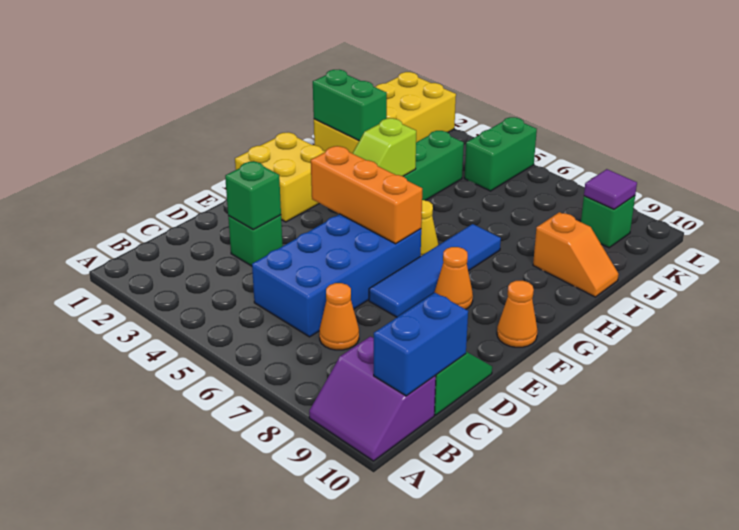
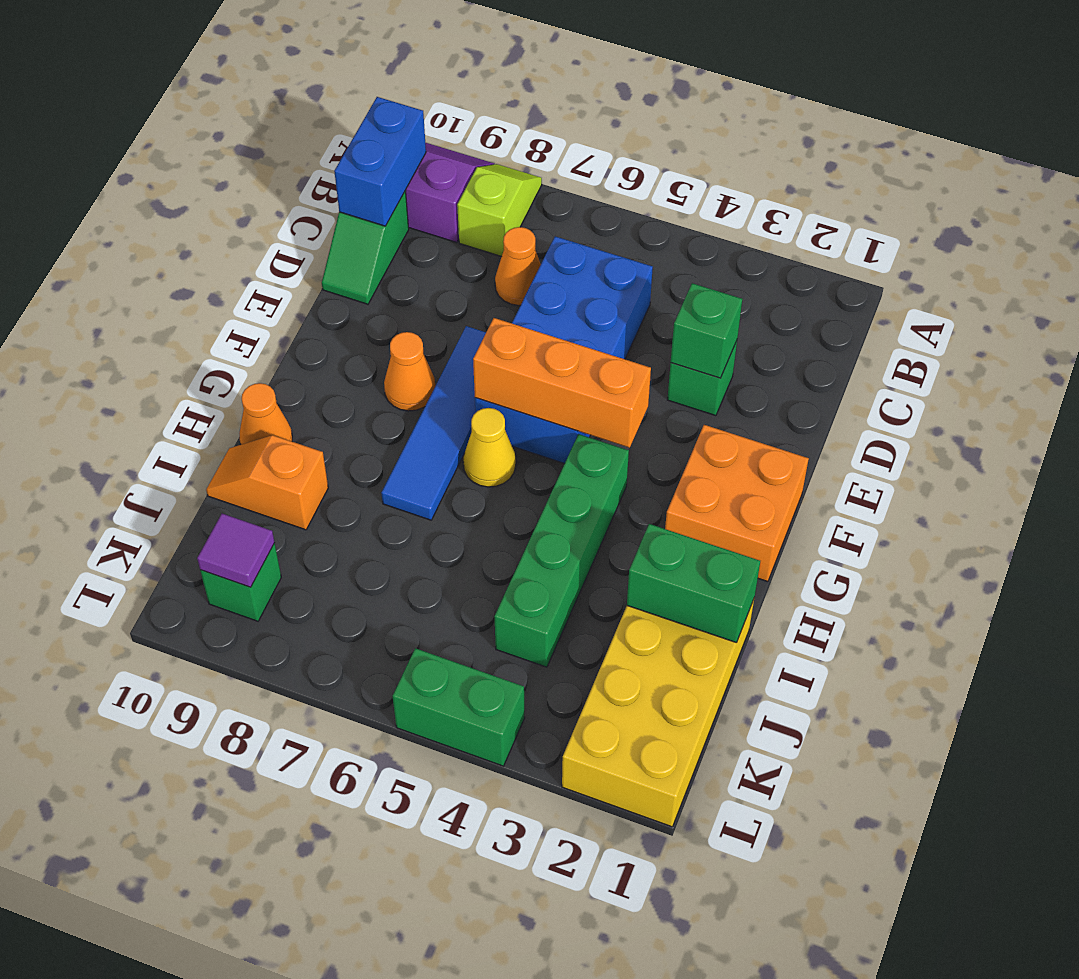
yellow brick F1:G2 level 1 -> orange brick F1:G2 level 1
orange cone F10 level 1 -> orange cone H10 level 1
lime slope G4:H4 level 2 top H -> lime slope A8:B8 level 1 top B
green brick K5:L5 level 1 -> green brick L4:L5 level 1

